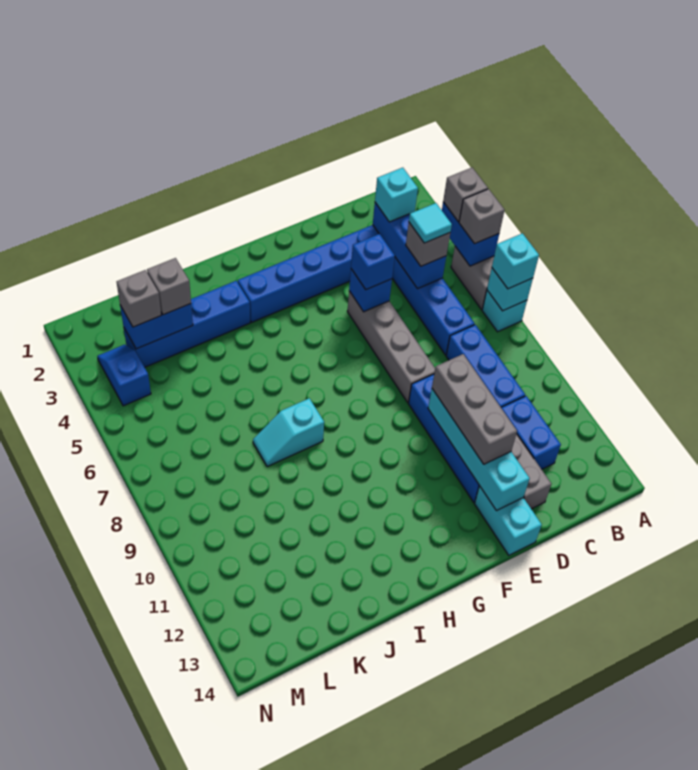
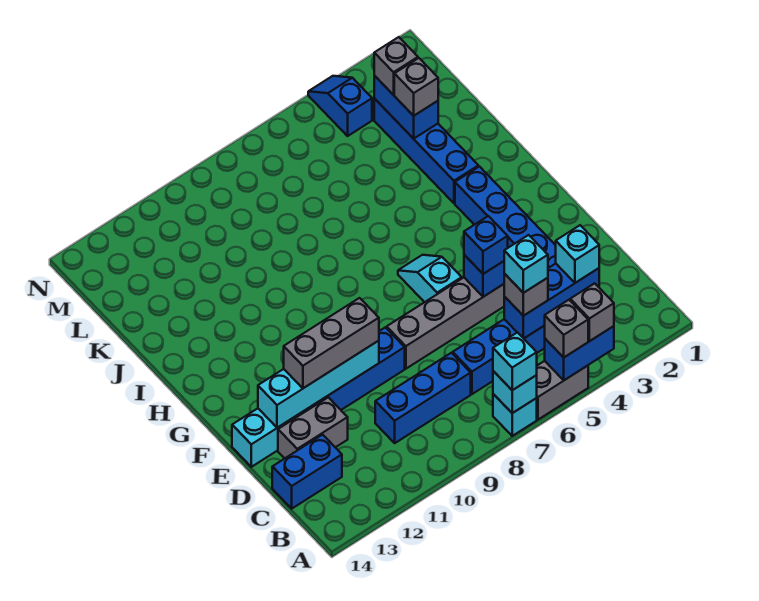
cyan tile C5 level 4 -> cyan brick C5 level 4
blue brick C11:C12 level 1 -> blue brick C13:C14 level 1
cyan slope I8:J8 level 1 top I -> cyan slope F6:G6 level 1 top F
blue slope M3:M4 level 1 top 4 -> blue slope M4:N4 level 1 top M

